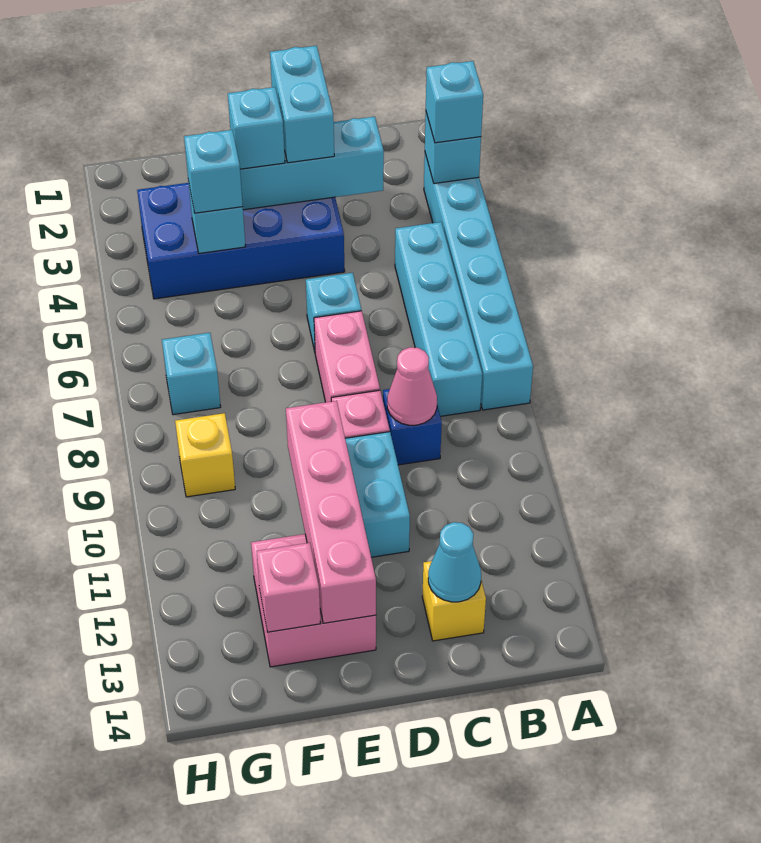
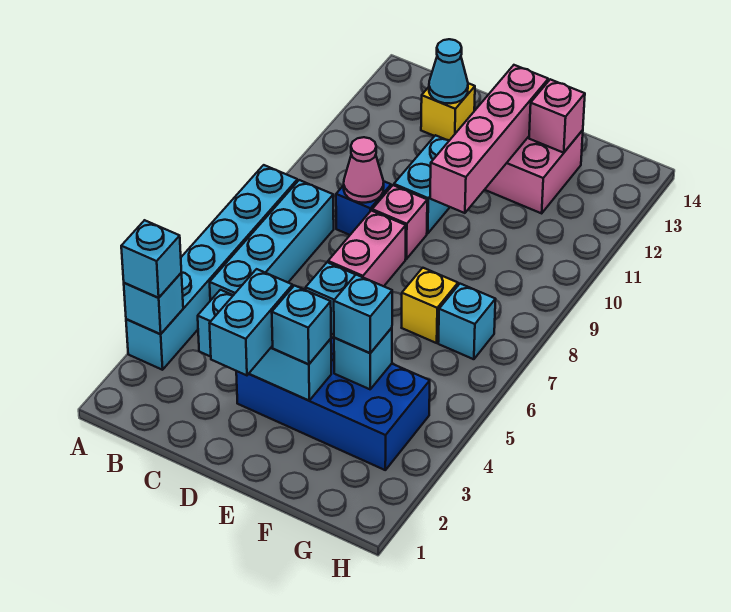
yellow brick G9 level 1 -> yellow brick F7 level 1

